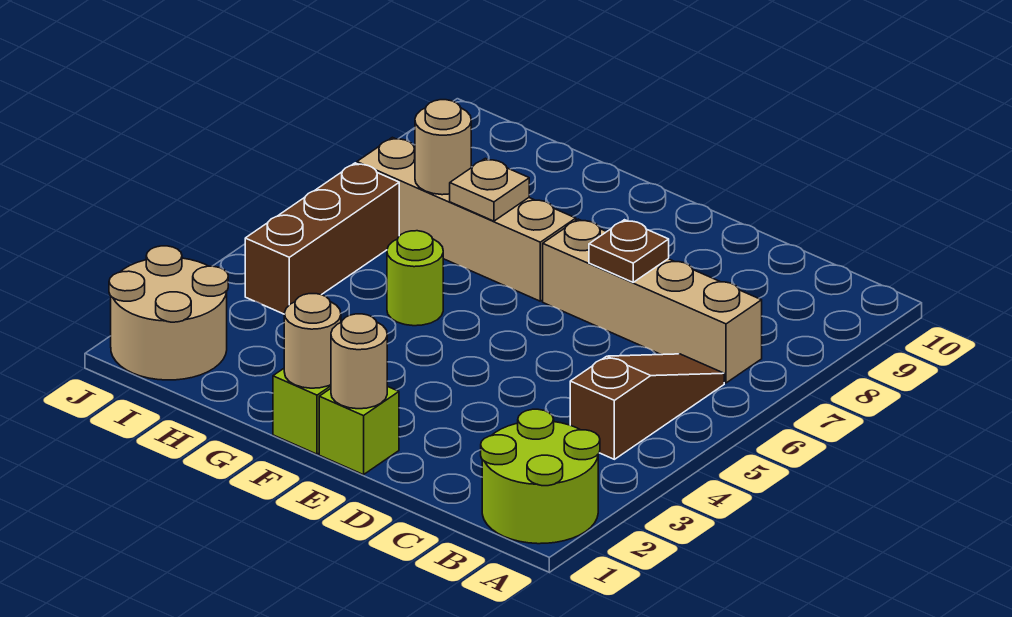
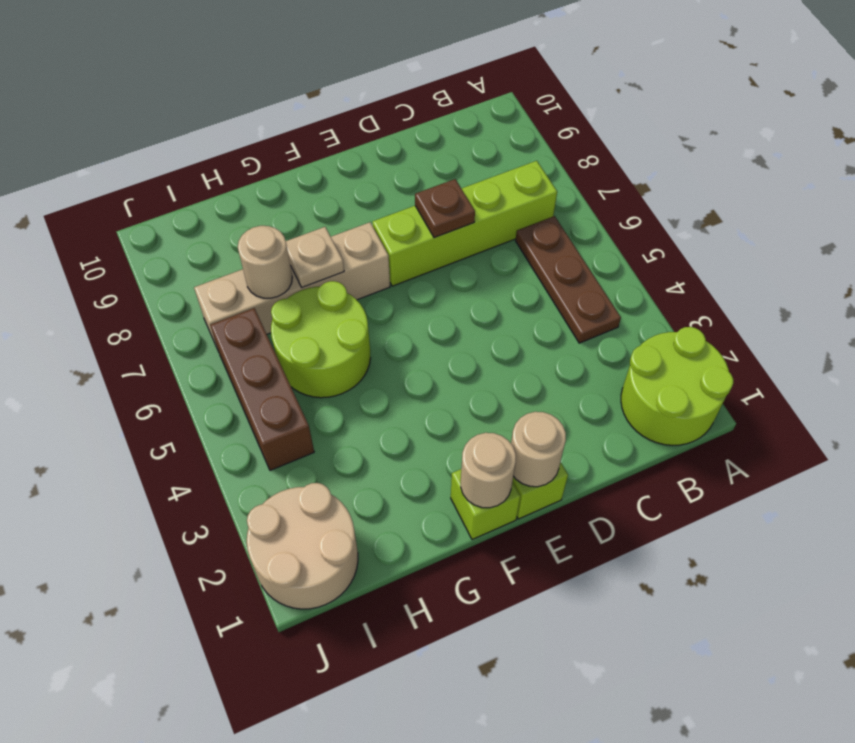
brown slope B4:B6 level 1 top 4 -> brown plate B4:B6 level 1
tan brick B7:E7 level 1 -> lime brick B7:E7 level 1
lime round brick G5 level 1 -> lime round brick G5:H6 level 1

